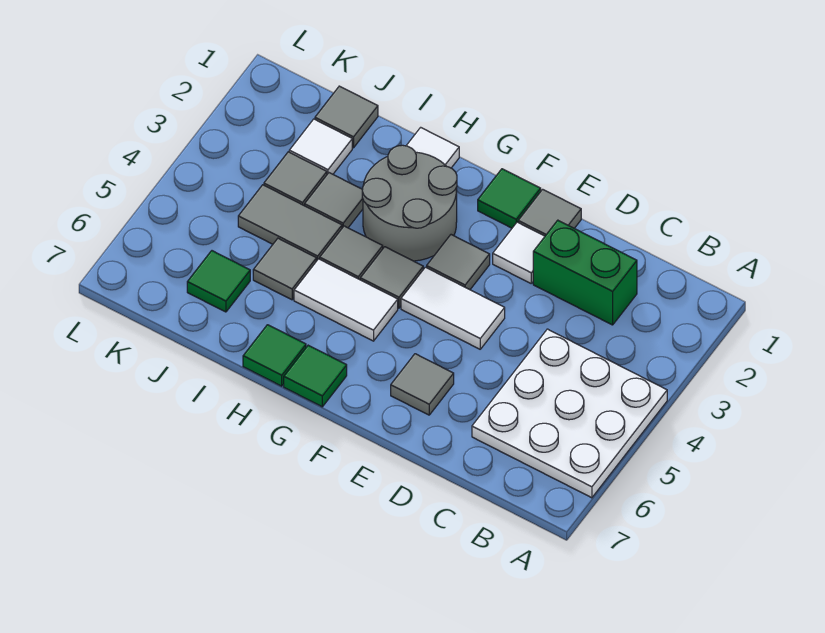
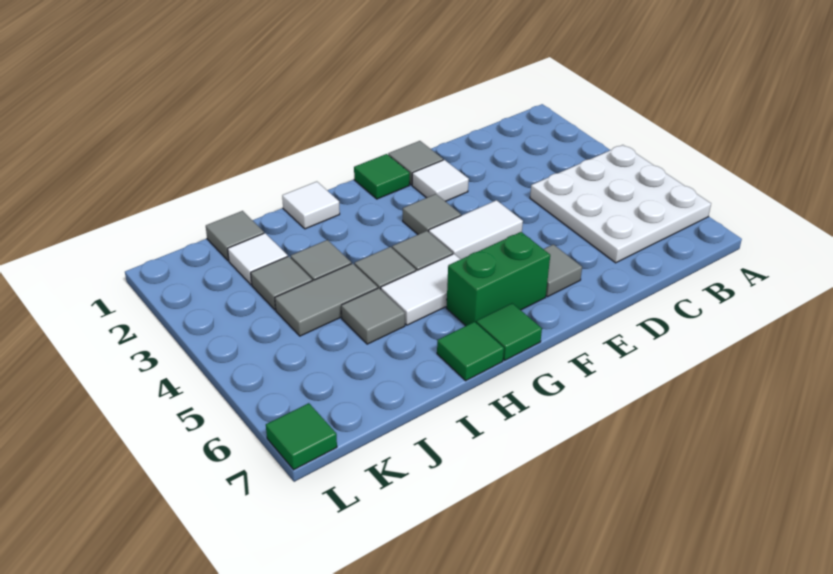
green brick C2:D2 level 1 -> green brick F6:G6 level 1
grey round brick G2:H3 level 1 -> none
green tile J6 level 1 -> green tile L7 level 1

